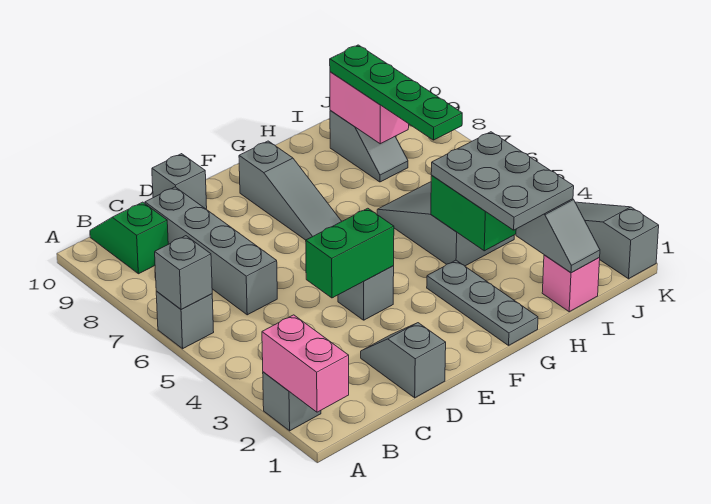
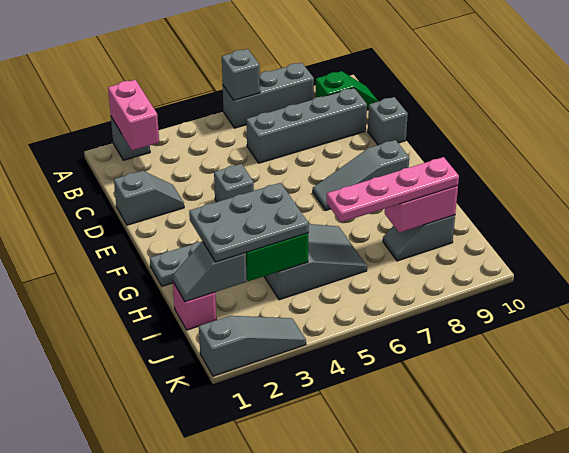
pink brick A1:A2 level 2 -> pink brick A2:B2 level 2
grey brick A6 level 1 -> grey brick A6:A8 level 1
green brick D4:E4 level 2 -> none
green plate I6:I9 level 3 -> pink plate I6:I9 level 3

